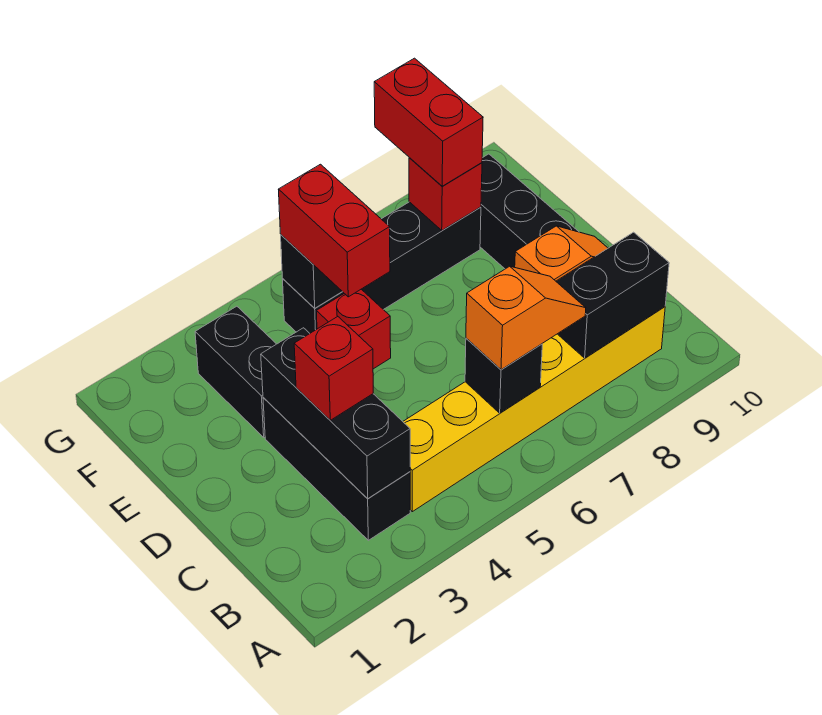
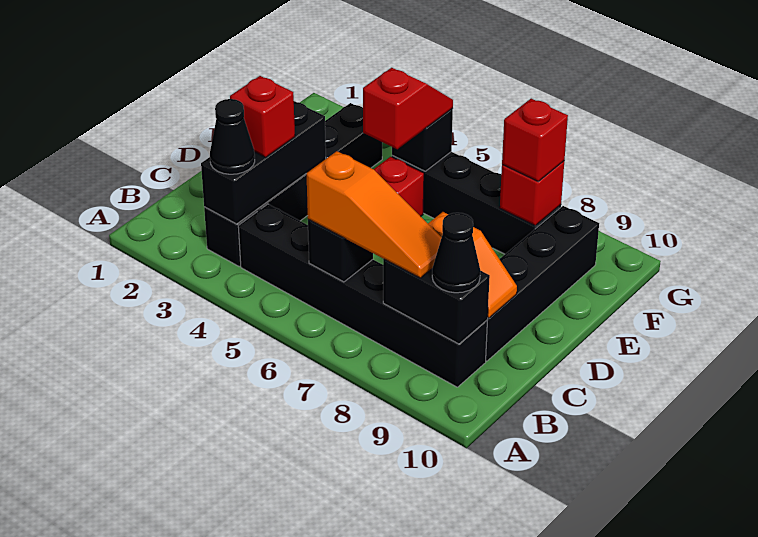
none -> black cone B3 level 3
yellow brick B4:B9 level 1 -> black brick B4:B9 level 1
orange slope B6:B7 level 3 top 6 -> orange slope B6:B8 level 3 top 6
none -> black cone B9 level 3
red brick E5:F5 level 3 -> red slope E5:F5 level 3 top E
red brick F8:G8 level 3 -> red brick F8 level 3

